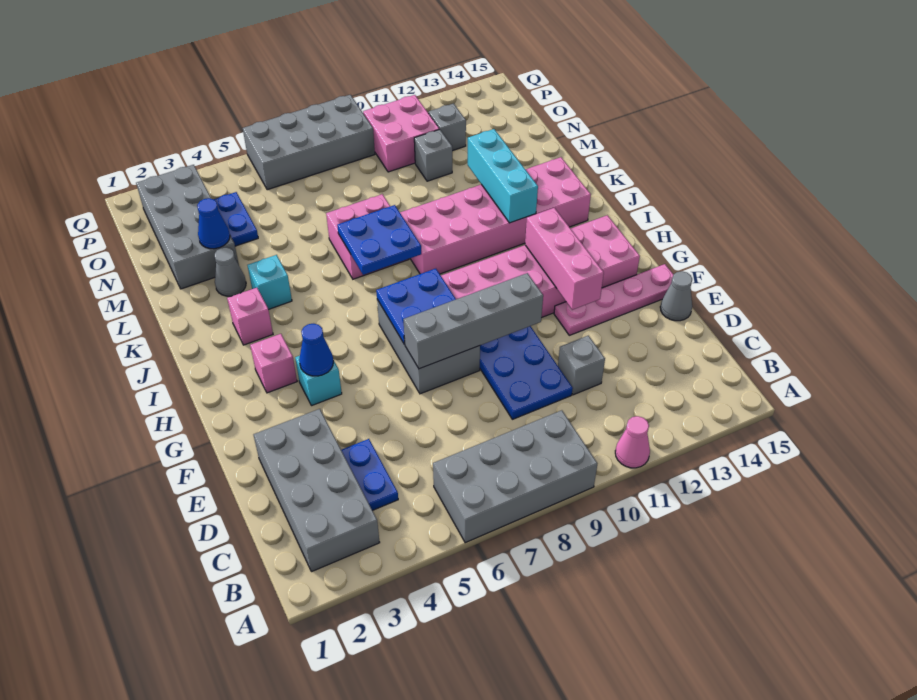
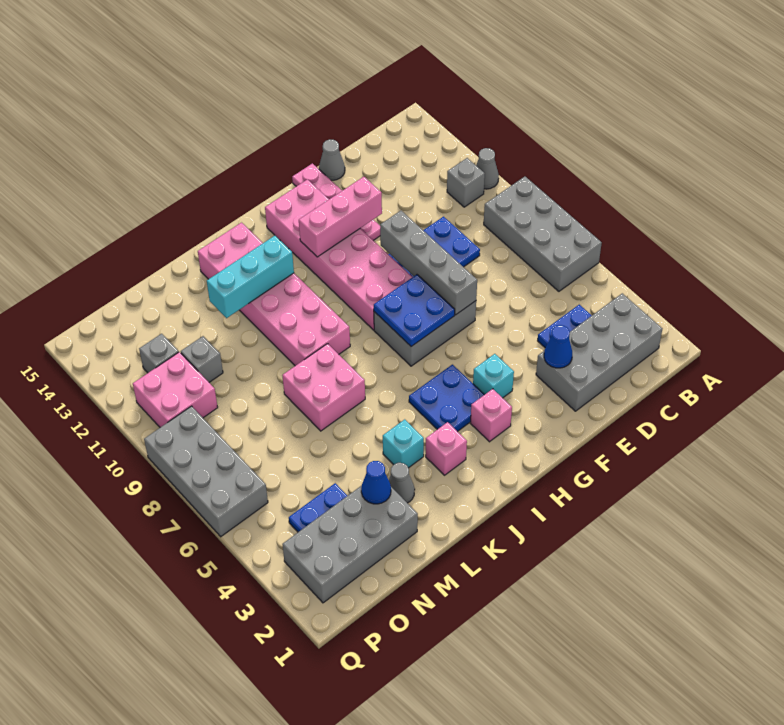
pink cone A11 level 1 -> grey cone A11 level 1
grey brick D11 level 1 -> grey brick B11 level 1
blue cone G4 level 2 -> blue cone E3 level 2
blue plate J7:K8 level 2 -> blue plate H4:I5 level 1

